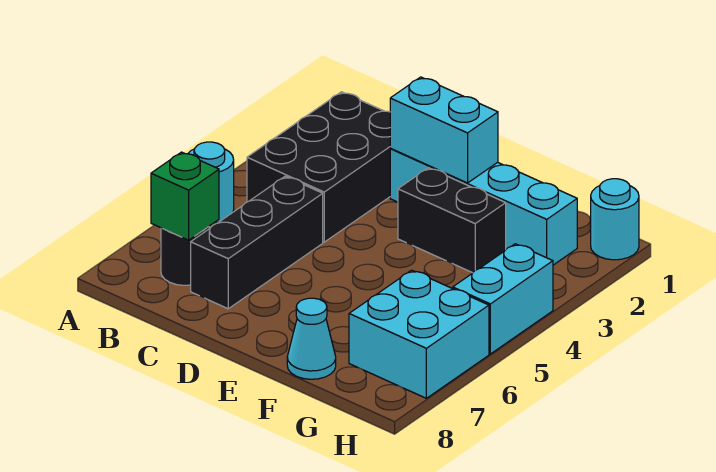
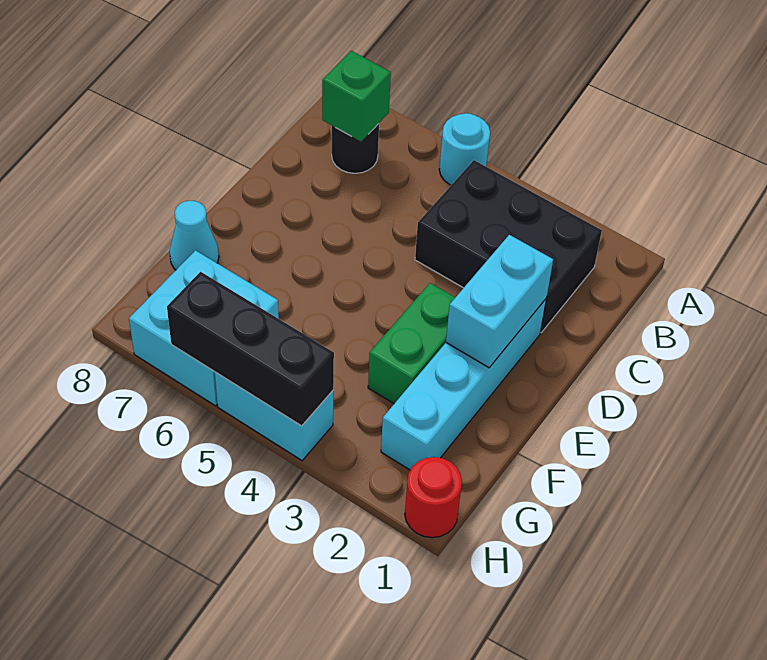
black brick C5:C7 level 1 -> black brick H4:H6 level 2
black brick E3:F3 level 1 -> green brick E3:F3 level 1
cyan round brick H1 level 1 -> red round brick H1 level 1

